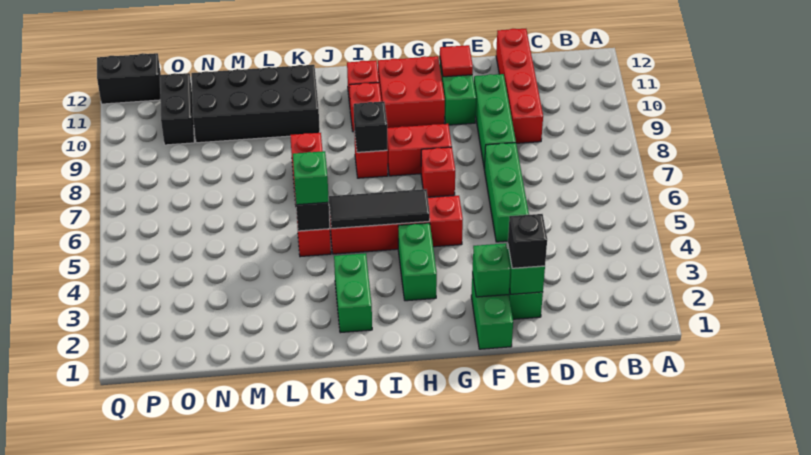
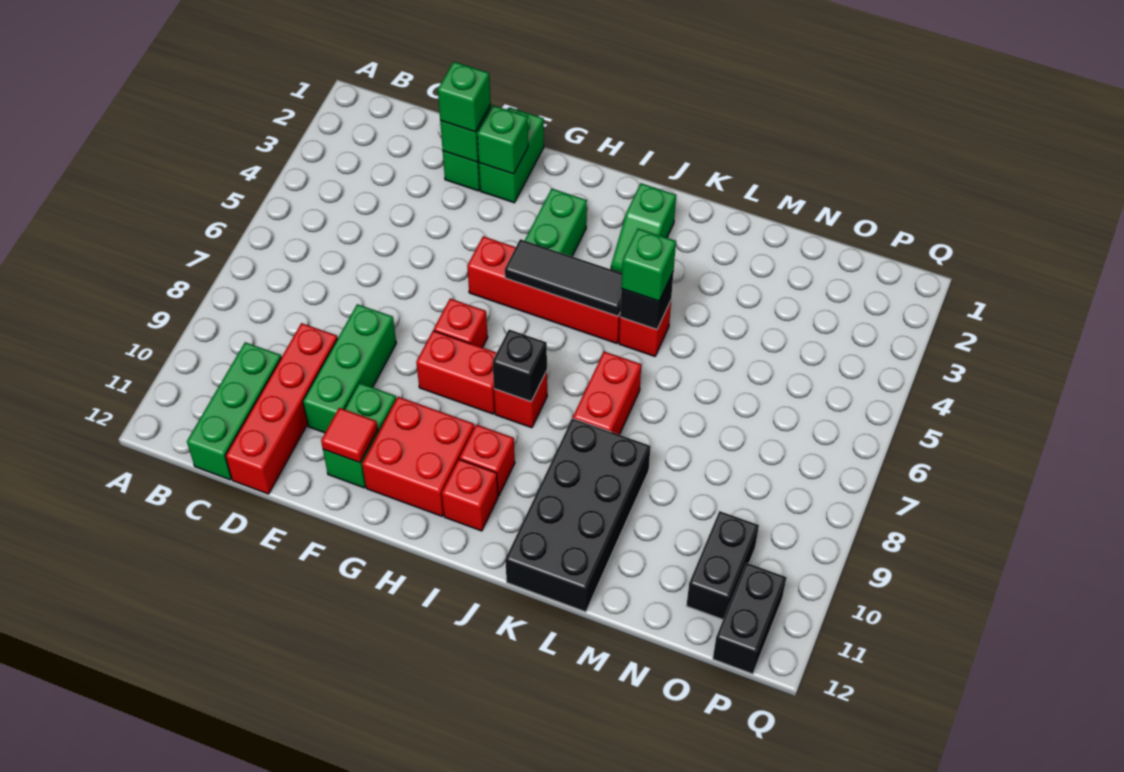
black brick E2 level 3 -> green brick E2 level 3
green brick E5:E7 level 1 -> green brick C10:C12 level 1
green brick J2:J3 level 1 -> green slope J2:J3 level 1 top 2
black brick K10:N11 level 1 -> black brick K9:L12 level 1
black brick P12:Q12 level 1 -> black brick P11:P12 level 1

